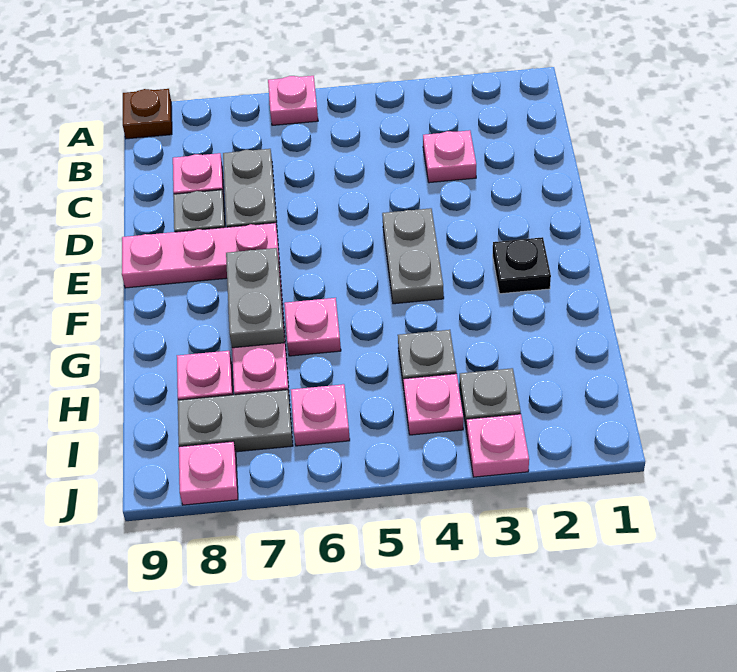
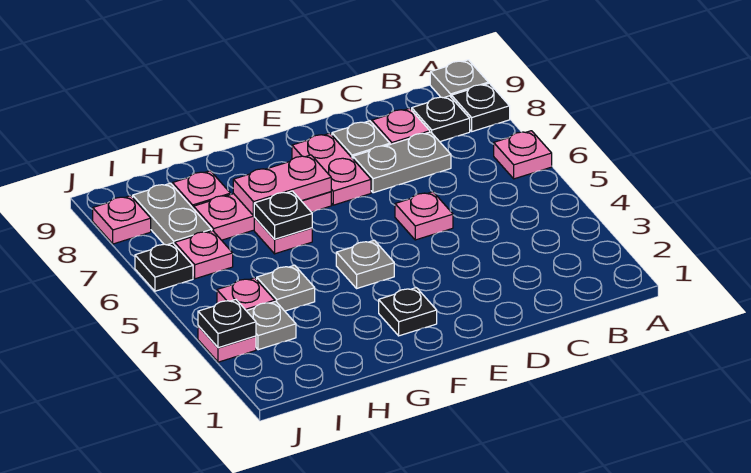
none -> black plate A8 level 1
brown plate A9 level 1 -> grey plate A9 level 1
none -> black plate B8 level 1
pink plate C3 level 1 -> pink plate D5 level 1
grey plate E4:F4 level 1 -> grey plate F4 level 1
pink plate E7:E9 level 1 -> pink plate E7:E8 level 1
grey plate F7:G7 level 2 -> pink plate F7:G7 level 2
none -> black plate G6 level 2
none -> black plate J3 level 2
none -> black plate J6 level 1

